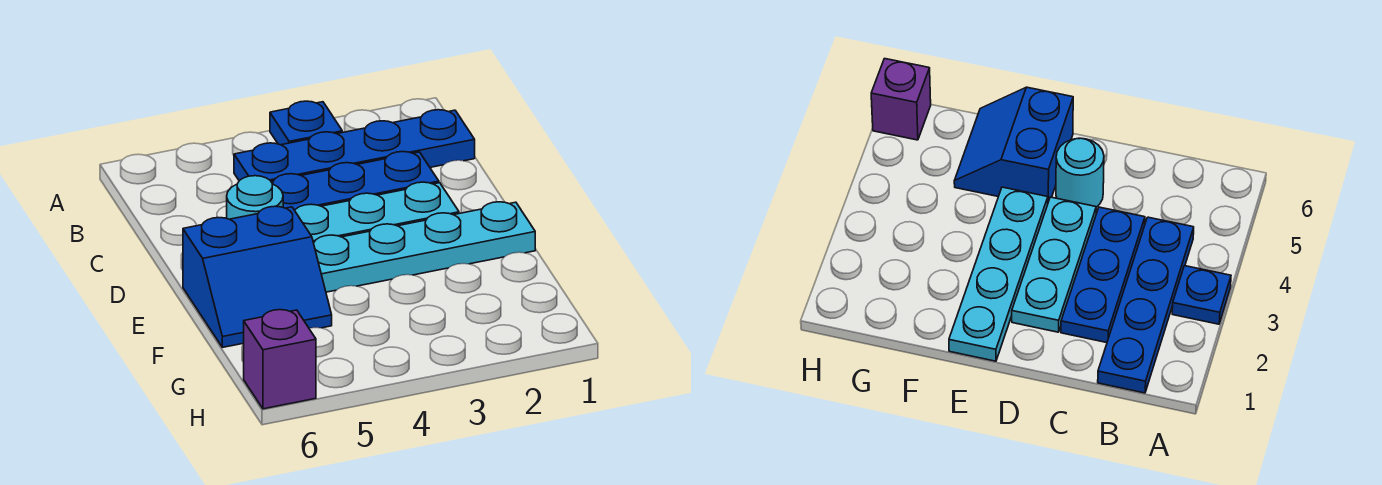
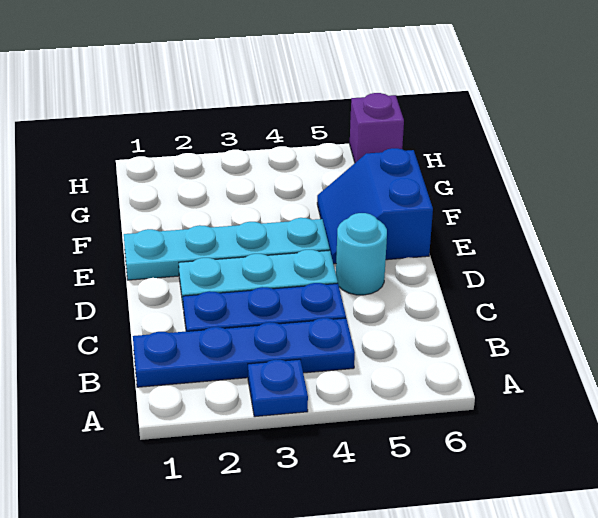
blue slope E5:F6 level 1 top E -> blue slope E5:F6 level 1 top 6

